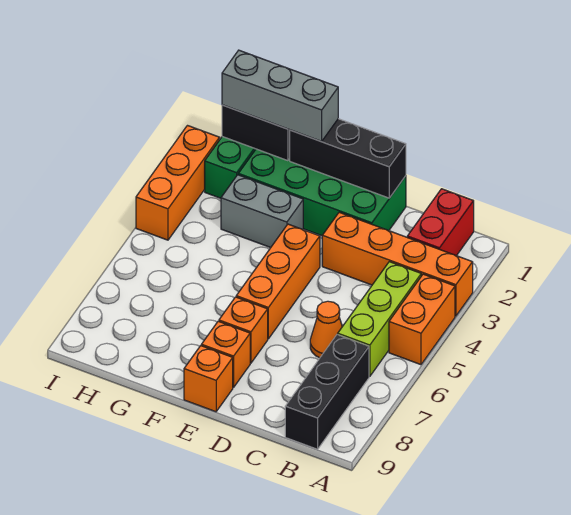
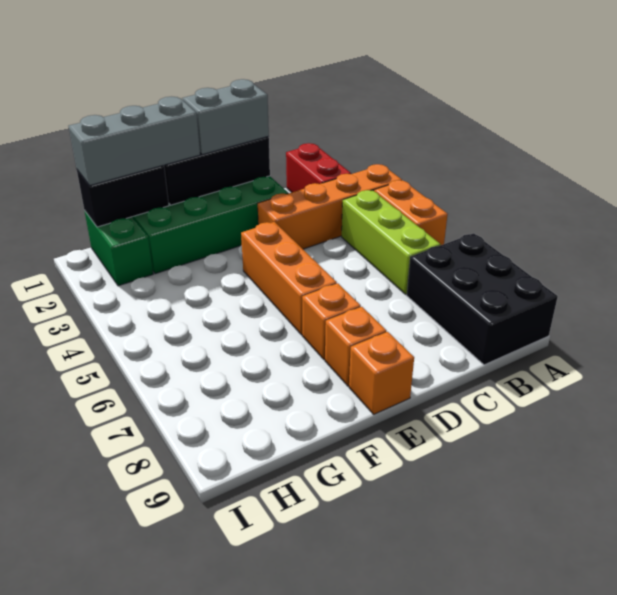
black brick B7:B9 level 1 -> black brick A7:B9 level 1
orange cone C6 level 1 -> none
grey brick F3:G3 level 1 -> grey brick D1:E1 level 3
orange brick I2:I4 level 1 -> none

